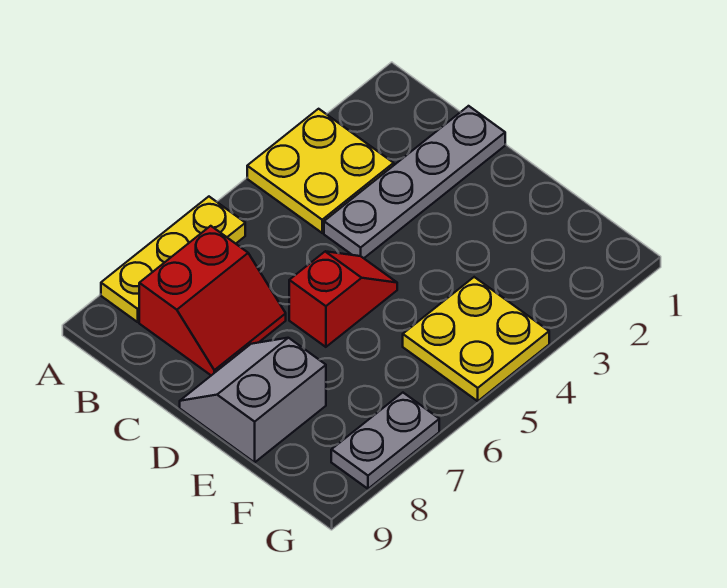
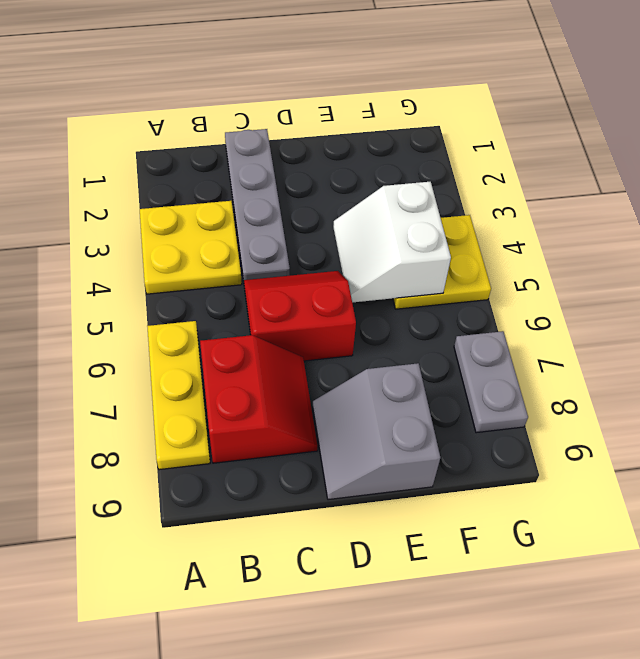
red slope D5:D6 level 1 top 6 -> red slope C5:D6 level 1 top 6
none -> white slope E4:F5 level 2 top F

